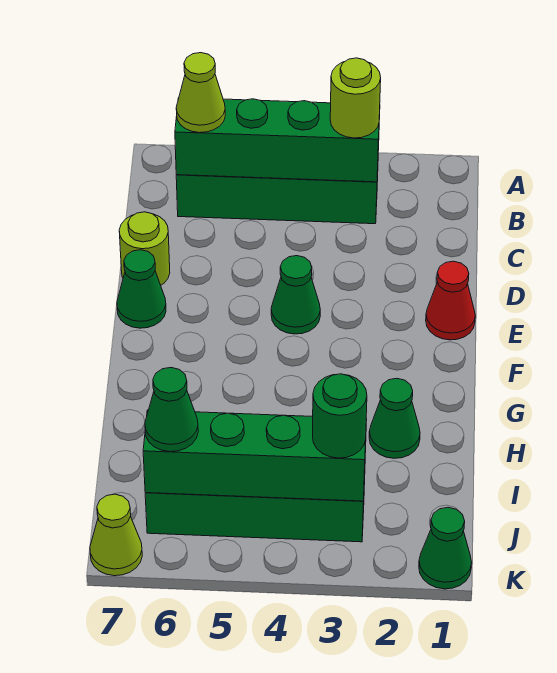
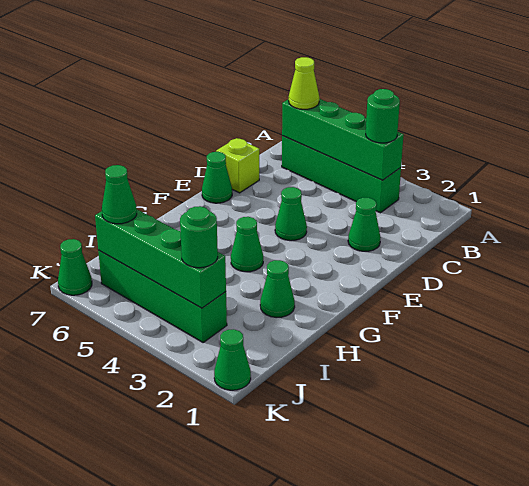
lime round brick B3 level 3 -> green round brick B3 level 3
none -> green cone D2 level 1
lime round brick D7 level 1 -> lime brick D7 level 1
red cone E1 level 1 -> none
none -> green cone G4 level 1
lime cone K7 level 1 -> green cone K7 level 1

